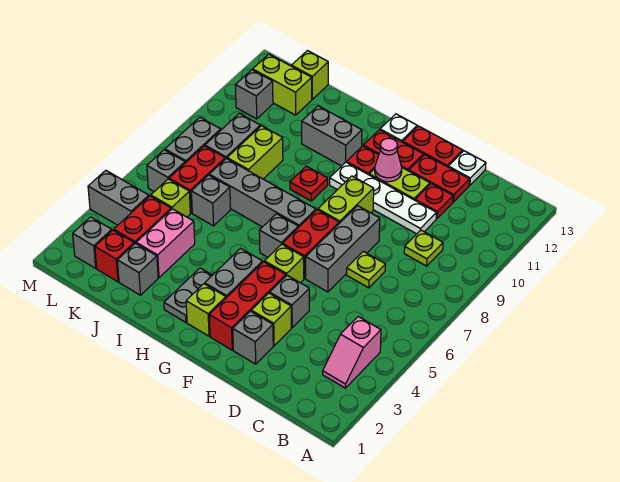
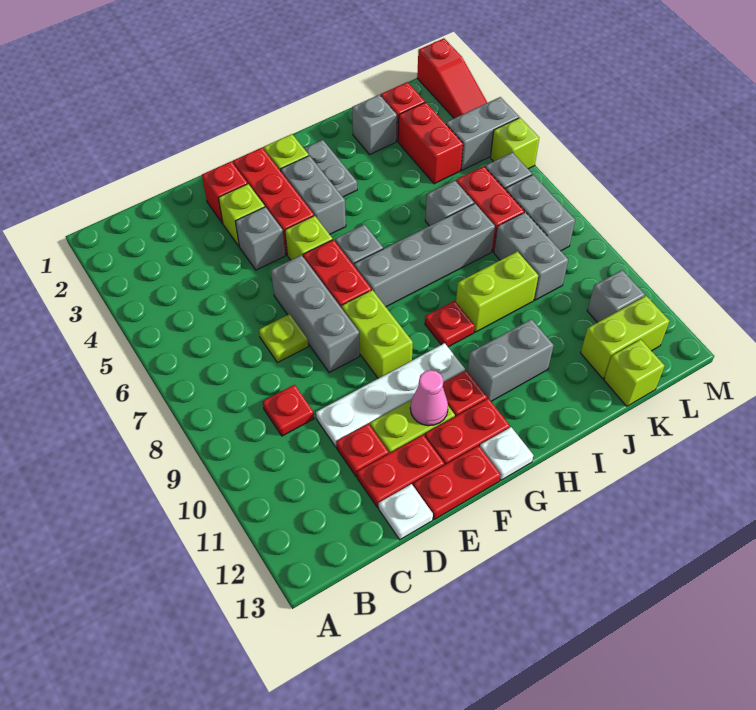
pink slope B3:B4 level 1 top 4 -> none
lime plate C9 level 1 -> red plate C9 level 1
grey brick E2 level 1 -> red brick E2 level 1
pink brick J3:J4 level 1 -> none
lime brick J8:J9 level 1 -> lime brick I9:J9 level 1
lime brick K5 level 1 -> lime brick M5 level 1
grey brick L2 level 1 -> none
none -> red slope M1:M3 level 1 top 1

